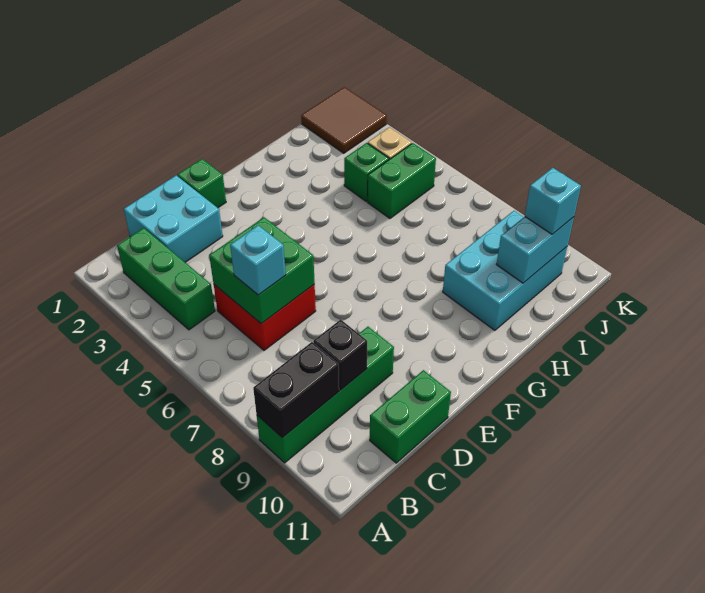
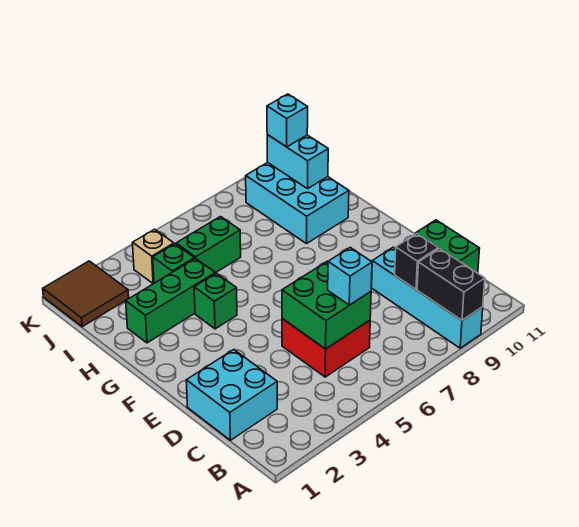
green brick A9:D9 level 1 -> cyan brick A9:D9 level 1
green brick B2:B4 level 1 -> green brick H2:H4 level 1
green brick E1 level 1 -> green brick G4 level 1
green brick I5:J5 level 1 -> green brick I5:I6 level 1

